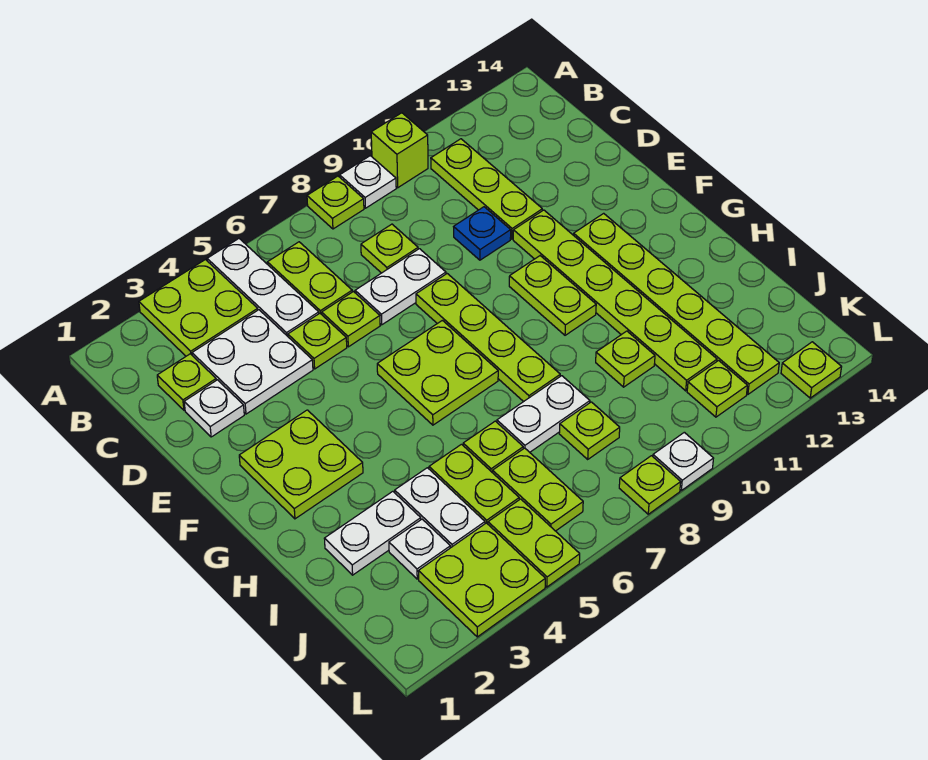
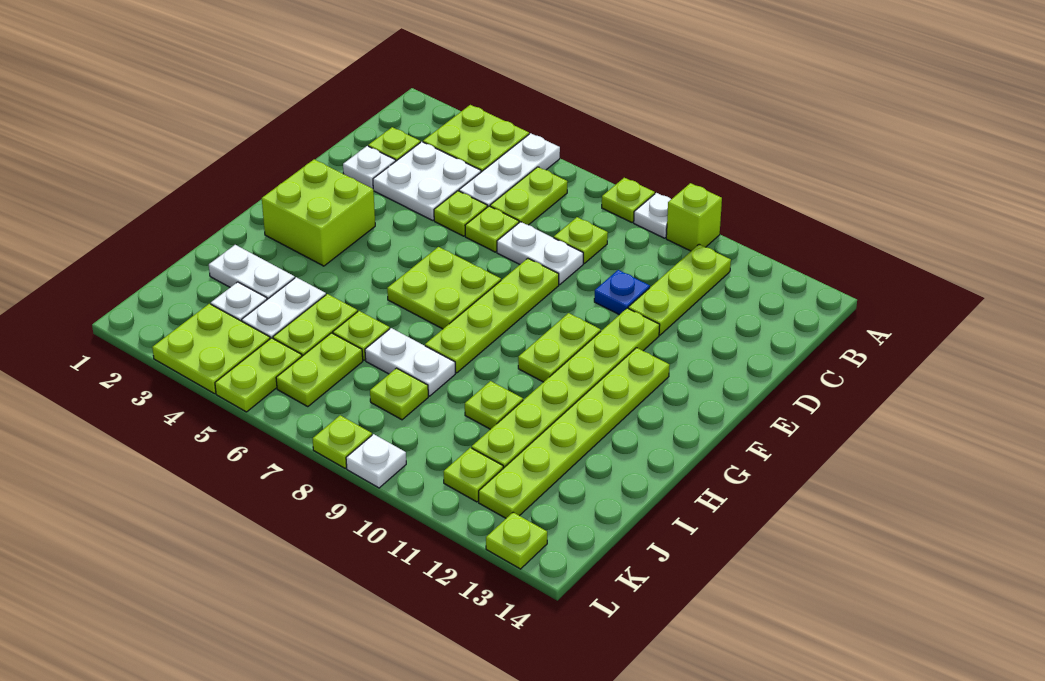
lime plate F2:G3 level 1 -> lime brick F2:G3 level 1

